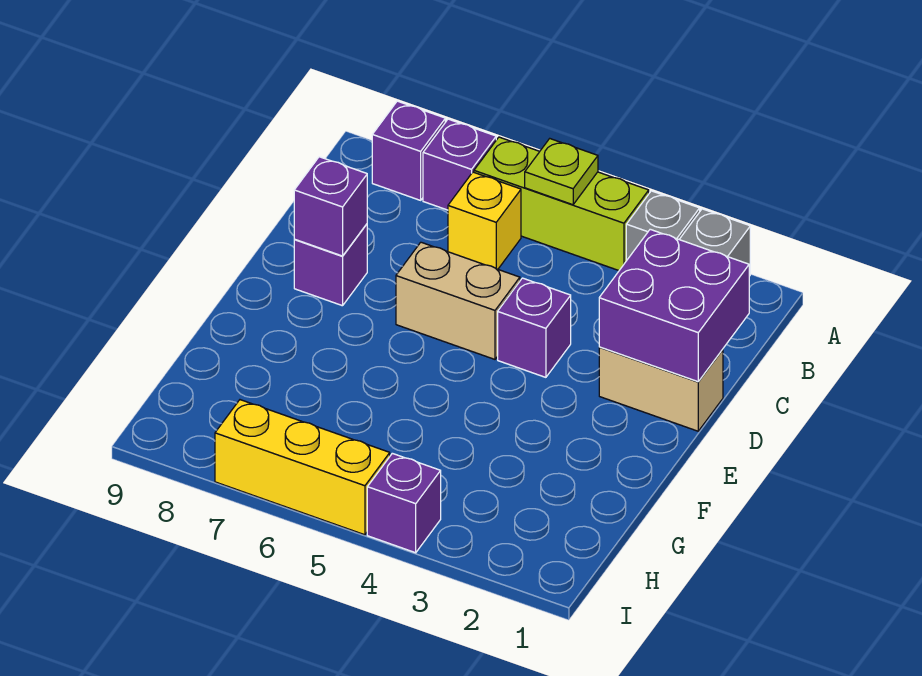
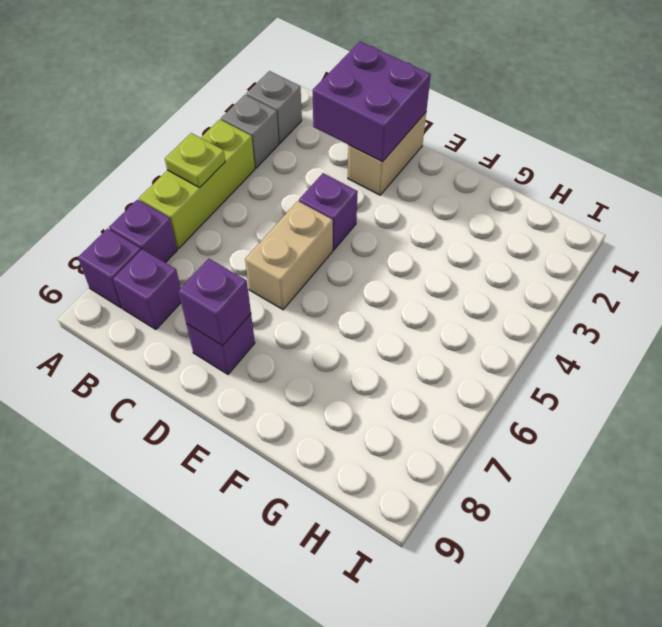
yellow brick B6 level 1 -> none
purple brick I4 level 1 -> purple brick B8 level 1
yellow brick I5:I7 level 1 -> none

